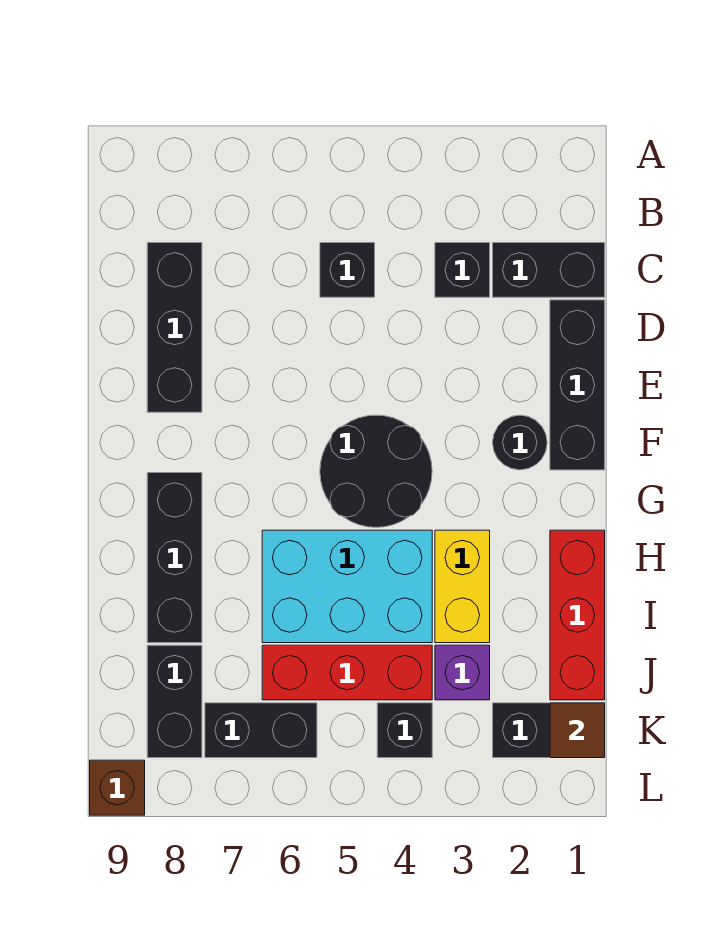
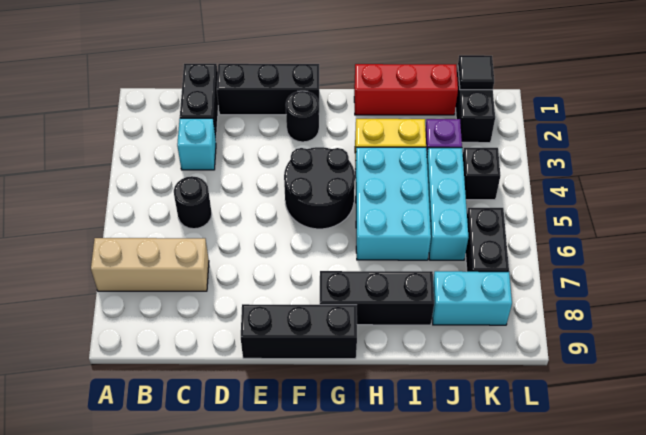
none -> tan brick A7:C7 level 1
black brick C3 level 1 -> cyan brick C3 level 1
black brick C5 level 1 -> black round brick C5 level 1
black brick C8:E8 level 1 -> black brick E9:G9 level 1
red brick J4:J6 level 1 -> cyan brick J4:J6 level 1
black brick J8:K8 level 1 -> cyan brick J8:K8 level 1
brown tile K1 level 2 -> black tile K1 level 2
brown brick L9 level 1 -> none

